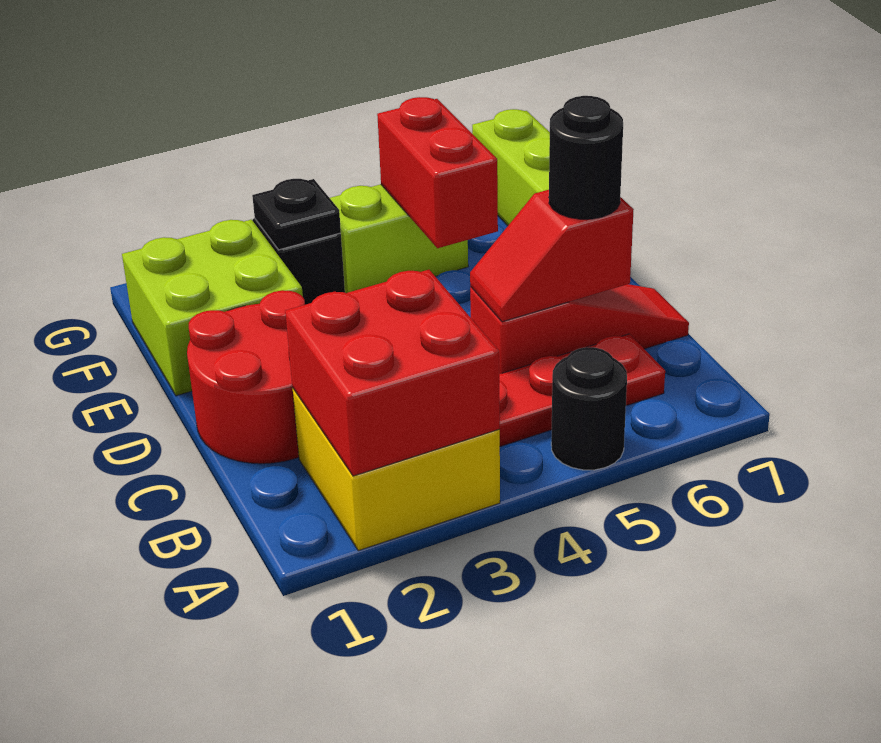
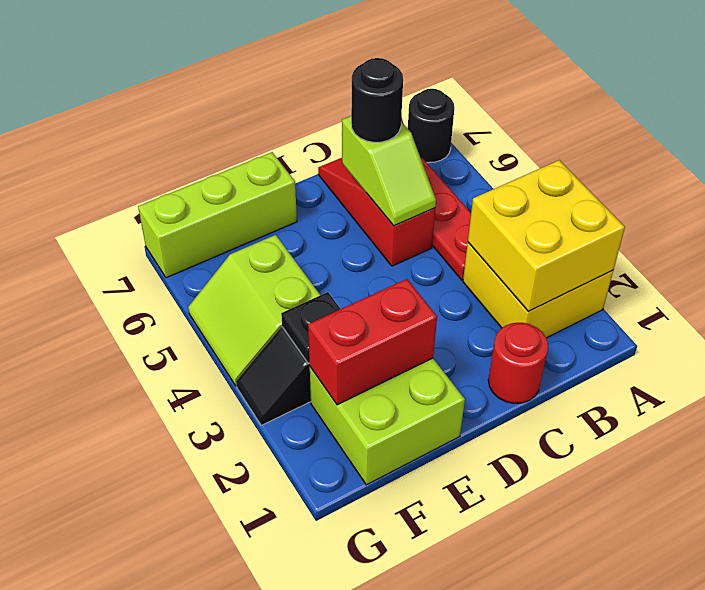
red brick A2:B3 level 2 -> yellow brick A2:B3 level 2
black round brick A5 level 1 -> black round brick A7 level 1
red round brick C1:D2 level 1 -> red round brick C1 level 1
red slope C5:C6 level 2 top 6 -> lime slope C5:C6 level 2 top 6
red brick E5:F5 level 2 -> red brick E2:F2 level 2

